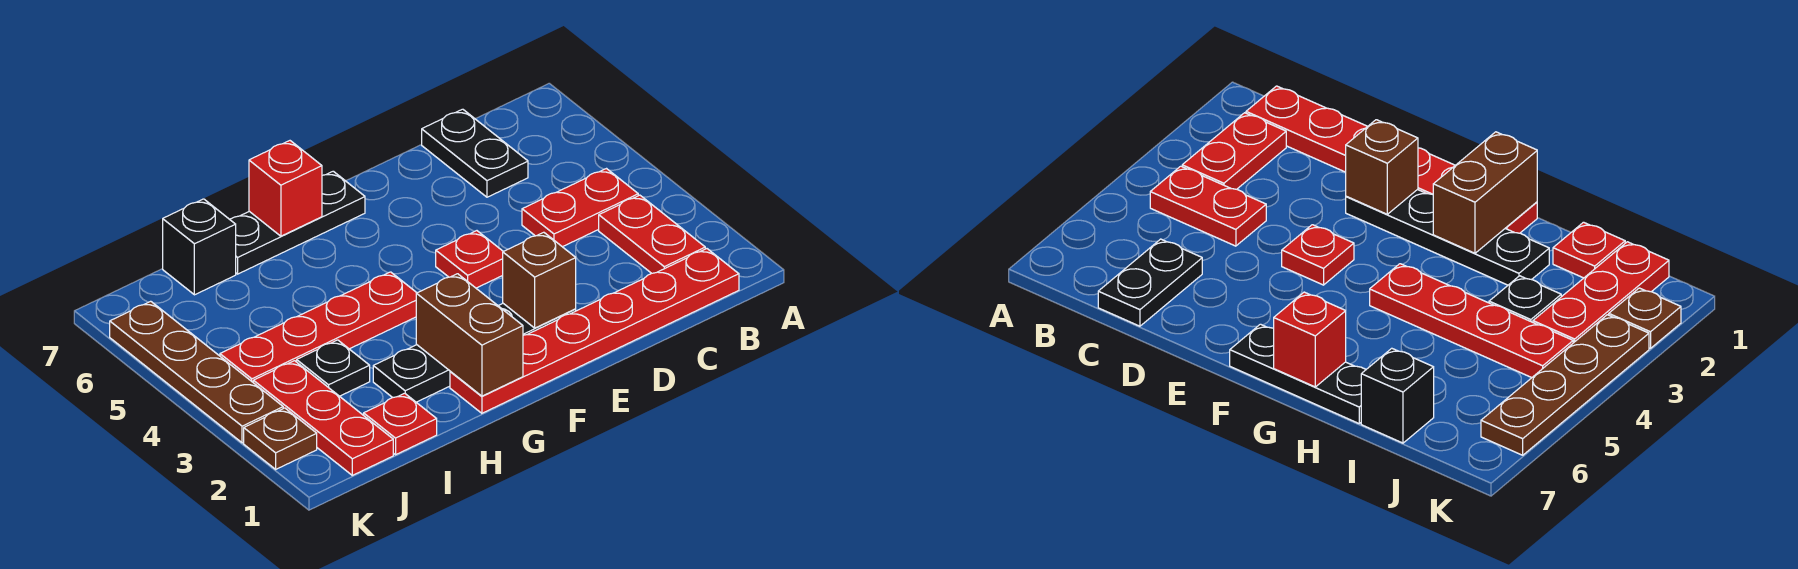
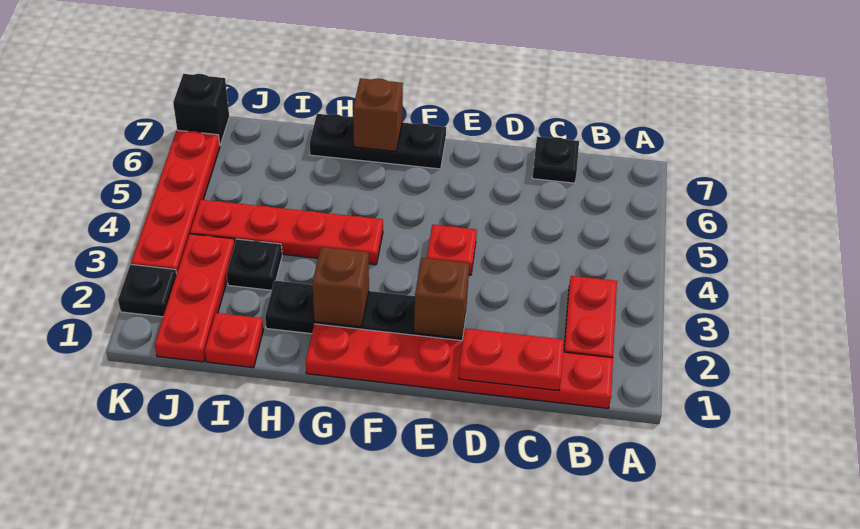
red plate B4:C4 level 1 -> red plate C1:D1 level 2
black plate C6:C7 level 1 -> black plate C7 level 1
brown brick G1:G2 level 2 -> brown brick G2 level 2
red brick G7 level 2 -> brown brick G7 level 2
black brick I7 level 1 -> black brick K7 level 1
brown plate K2 level 1 -> black plate K2 level 1
brown plate K3:K6 level 1 -> red plate K3:K6 level 1

